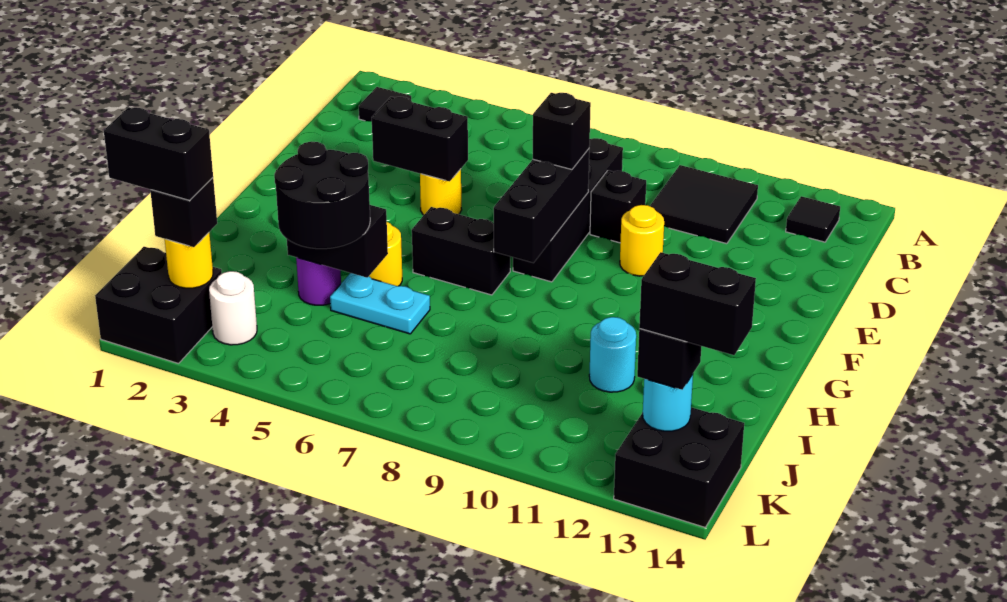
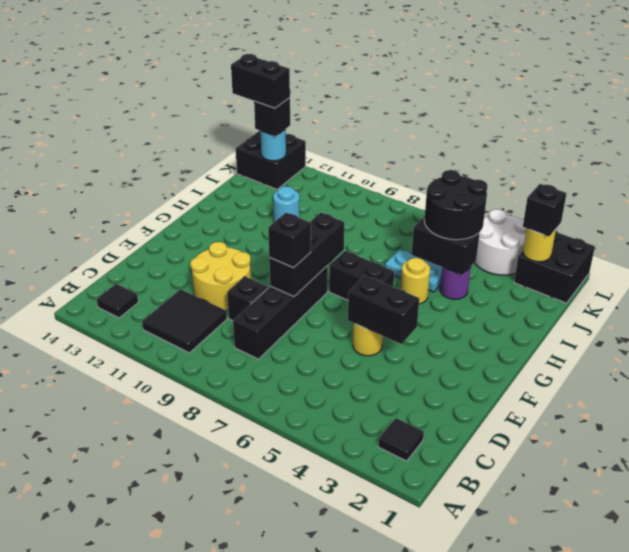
yellow round brick E10 level 1 -> yellow round brick D10:E11 level 1
black brick K1:K2 level 4 -> none
white round brick K3 level 1 -> white round brick K3:L4 level 1

